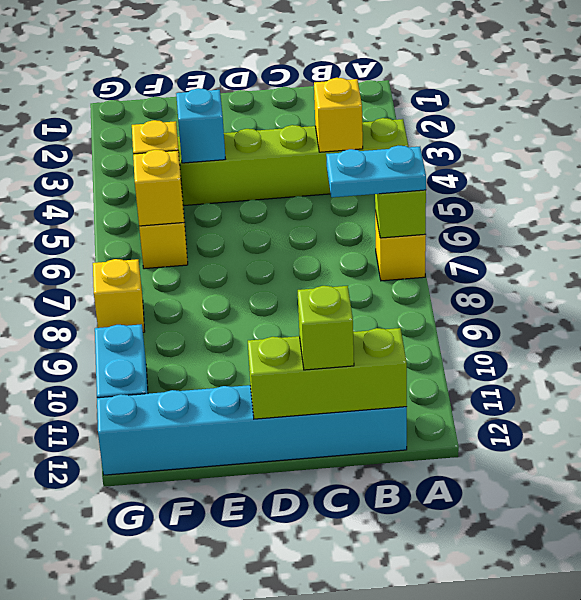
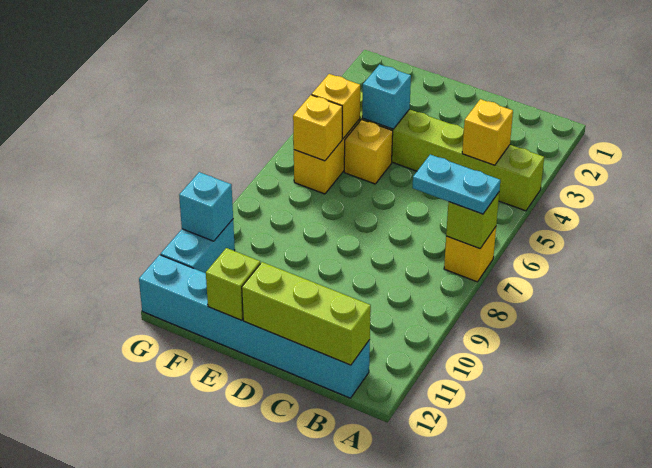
lime brick C12 level 3 -> lime brick E12 level 2
yellow brick G8 level 1 -> yellow brick E5 level 1
none -> cyan brick G10 level 2

